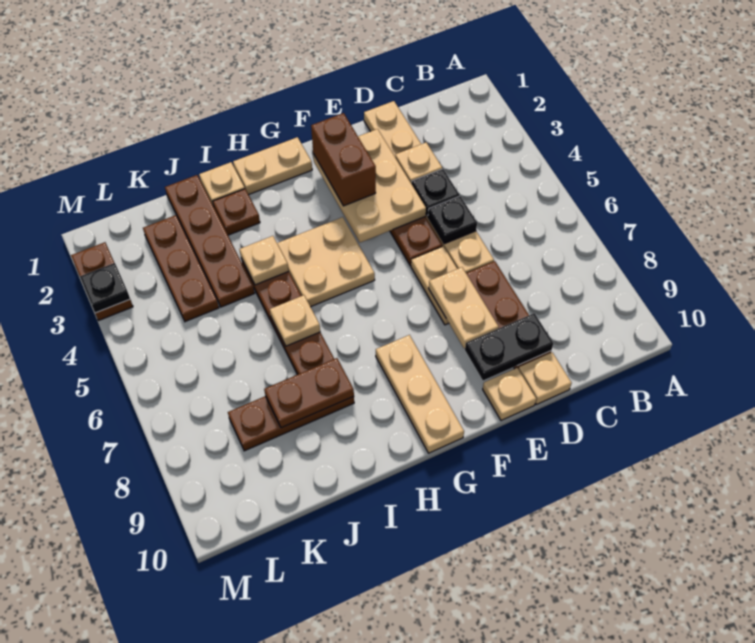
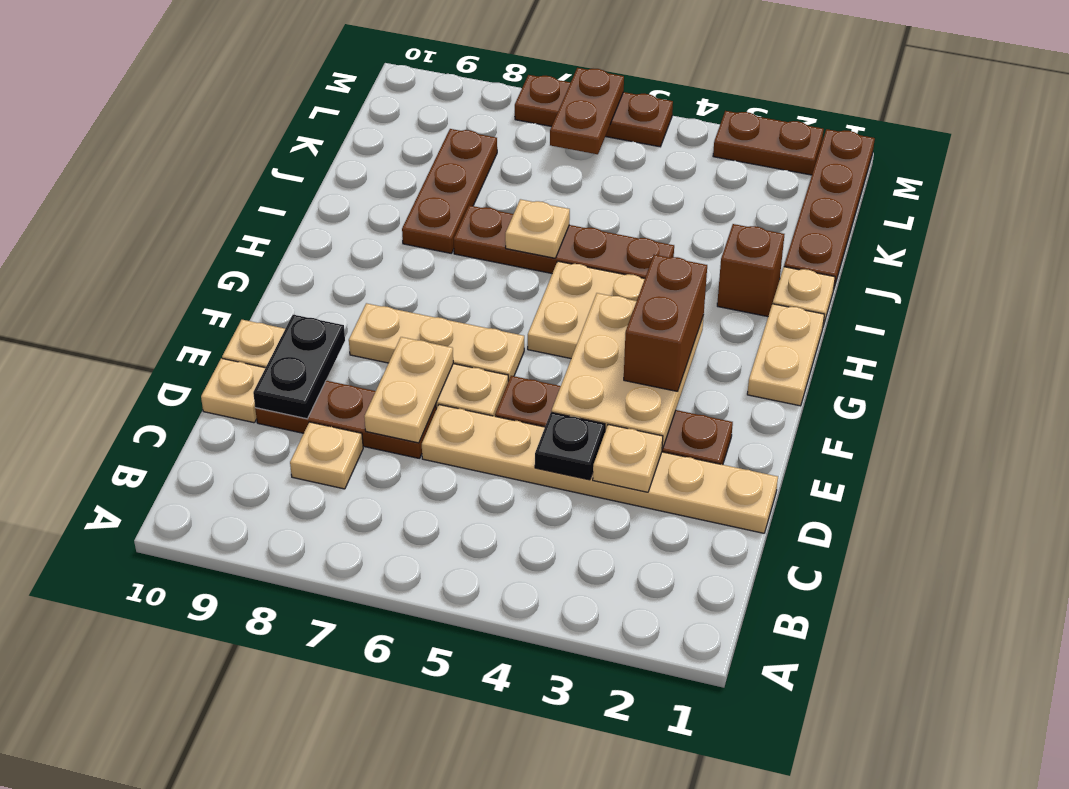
black plate D5 level 2 -> none
tan plate E2:F4 level 2 -> tan plate E3:G4 level 2
tan plate E7:E8 level 2 -> tan plate D7:E7 level 2
brown brick F2:F3 level 3 -> brown brick F3:G3 level 3
tan plate G8:G10 level 1 -> tan plate F6:F8 level 1
brown plate I2 level 1 -> brown brick I2 level 1
tan plate I4 level 2 -> tan plate C8 level 1
brown plate I8:J8 level 2 -> brown plate L6:M6 level 2
brown plate J1:J4 level 1 -> brown plate J1:M1 level 1
brown plate K2:K4 level 1 -> brown plate M5:M7 level 1
black plate M3 level 2 -> none

